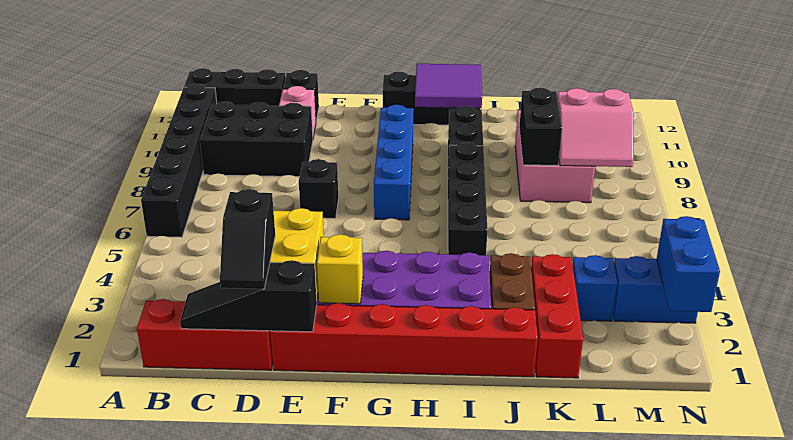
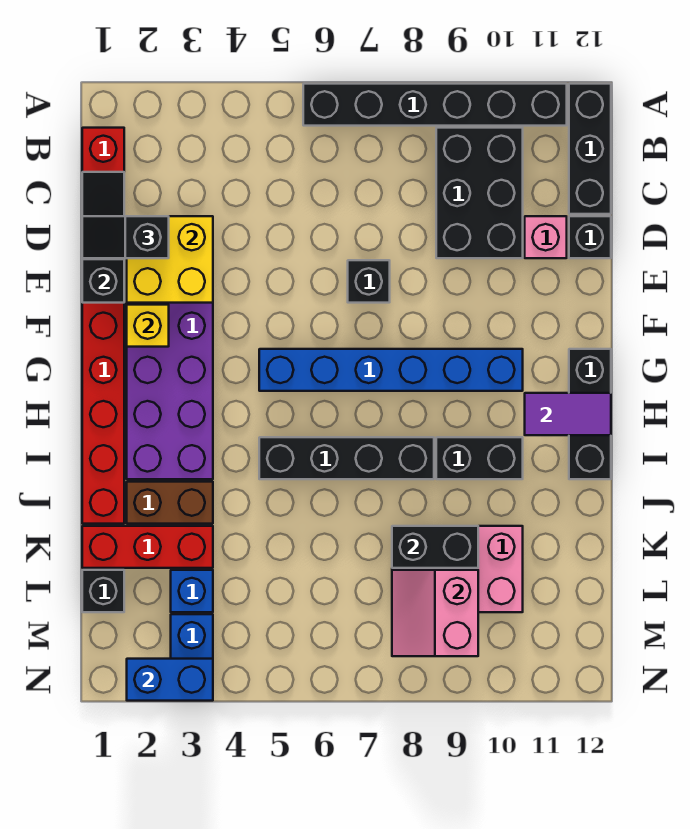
blue brick G7:G10 level 1 -> blue brick G5:G10 level 1
purple tile H11:I12 level 2 -> purple tile H11:H12 level 2
none -> black brick L1 level 1

